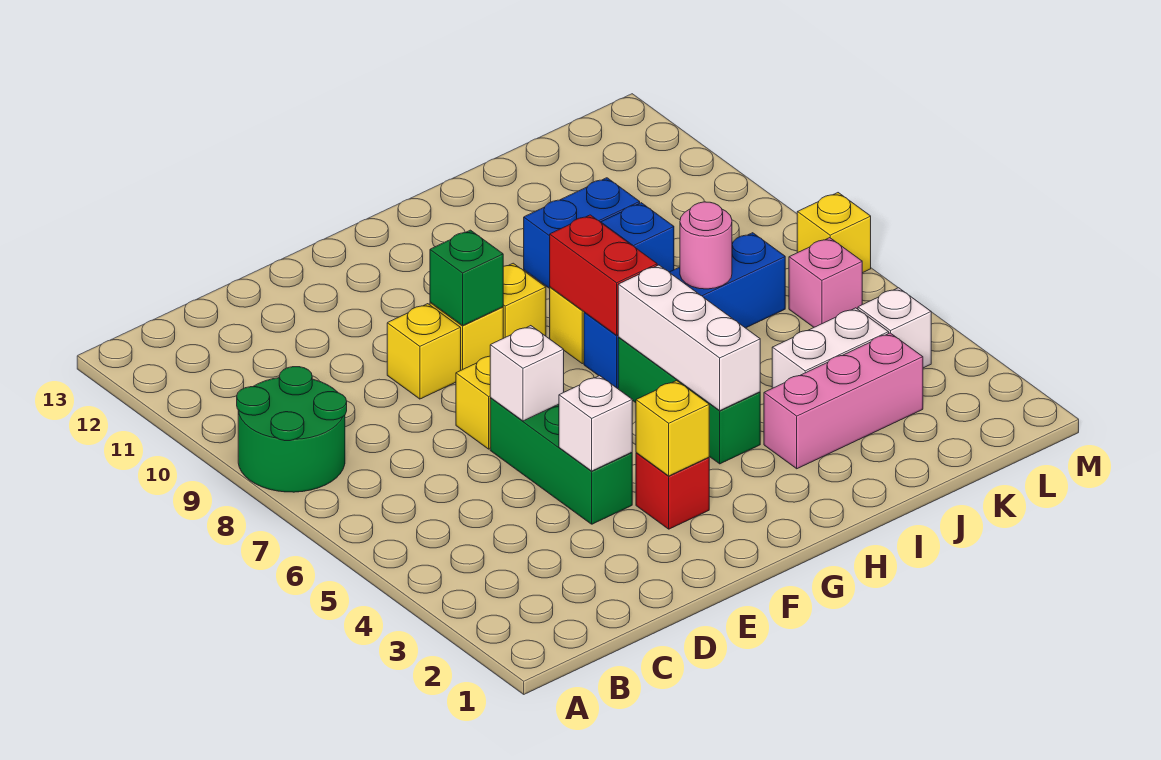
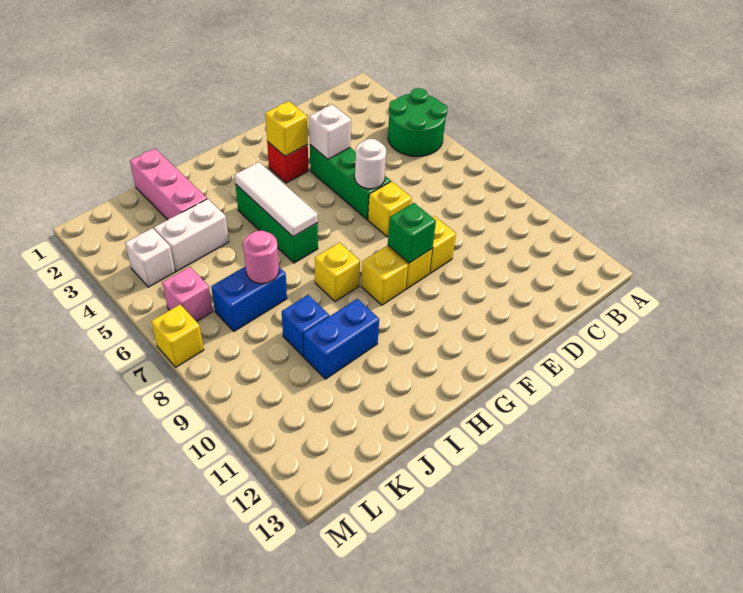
green round brick A8:B9 level 1 -> green round brick A4:B5 level 1
white brick E6 level 2 -> white round brick E6 level 2
white brick H4:H6 level 2 -> white tile H4:H6 level 2
blue brick H7:K7 level 1 -> blue brick J7:K7 level 1
red brick H7:H8 level 2 -> none
pink brick I3:K3 level 1 -> pink brick J1:J3 level 1

